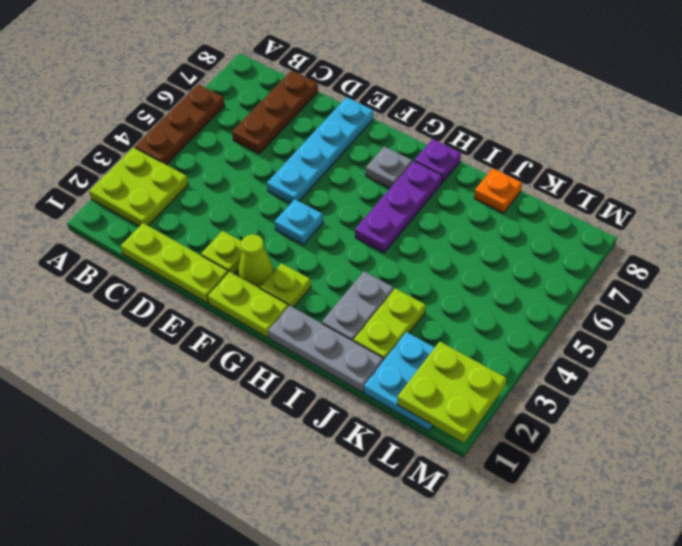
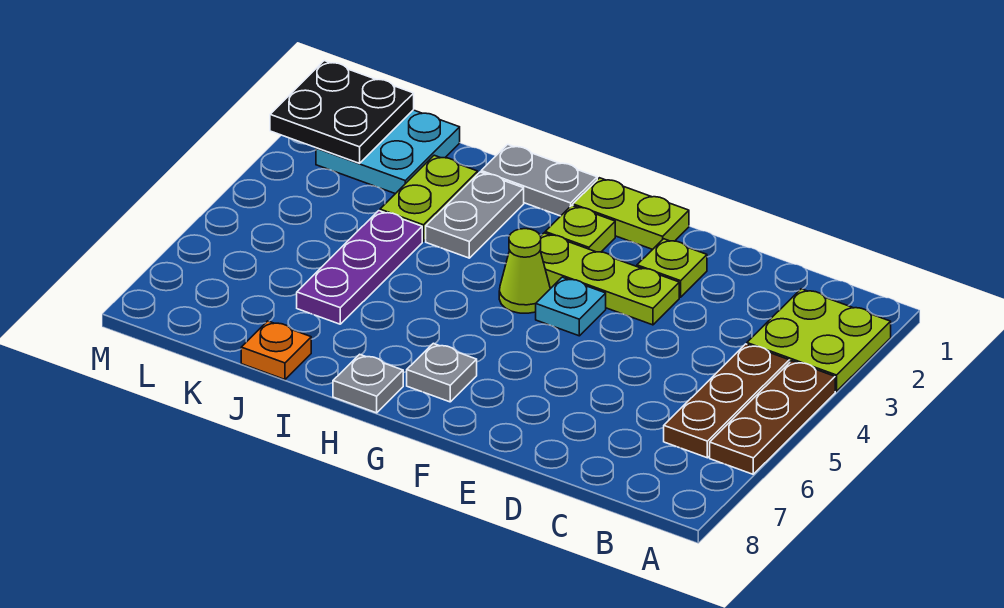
lime plate C1:E1 level 1 -> lime plate E3:G3 level 1
brown plate C6:C8 level 1 -> brown plate B4:B6 level 1
cyan plate E5:E8 level 1 -> none
lime cone F2 level 1 -> lime cone G4 level 1
grey plate H1:J1 level 1 -> grey plate H1:I1 level 1
purple plate H5:H7 level 1 -> purple plate J4:J6 level 1
purple plate H8 level 1 -> grey plate H8 level 1
lime plate L1:M2 level 2 -> black plate L1:M2 level 2

